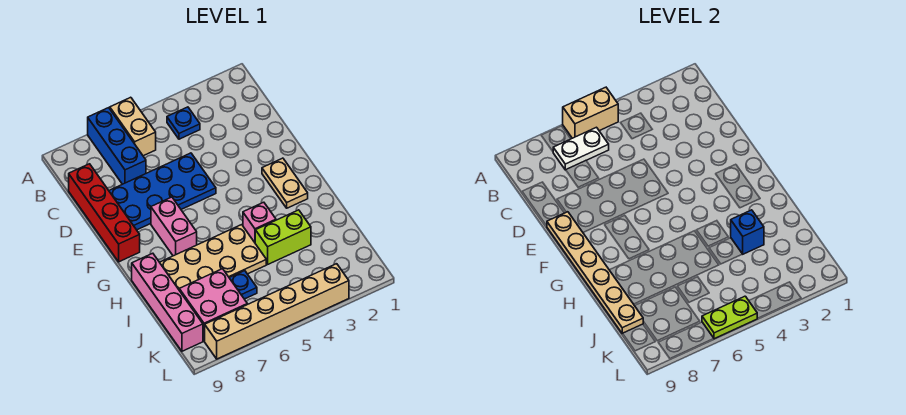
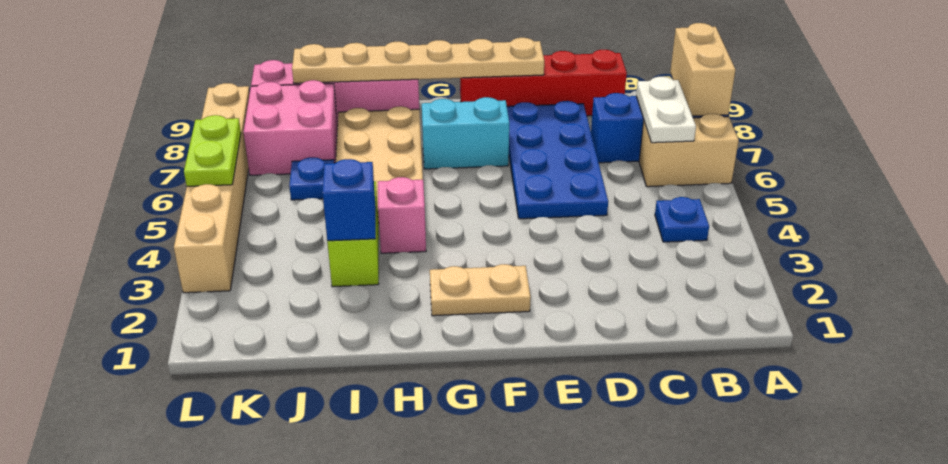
tan brick A5:A6 level 2 -> tan brick A7:A8 level 2
pink brick F7:G7 level 1 -> cyan brick F7:G7 level 1

